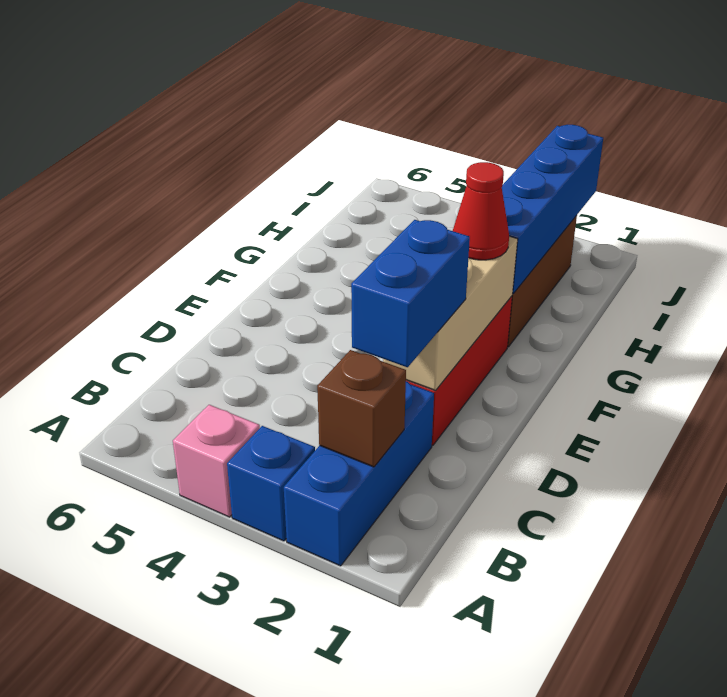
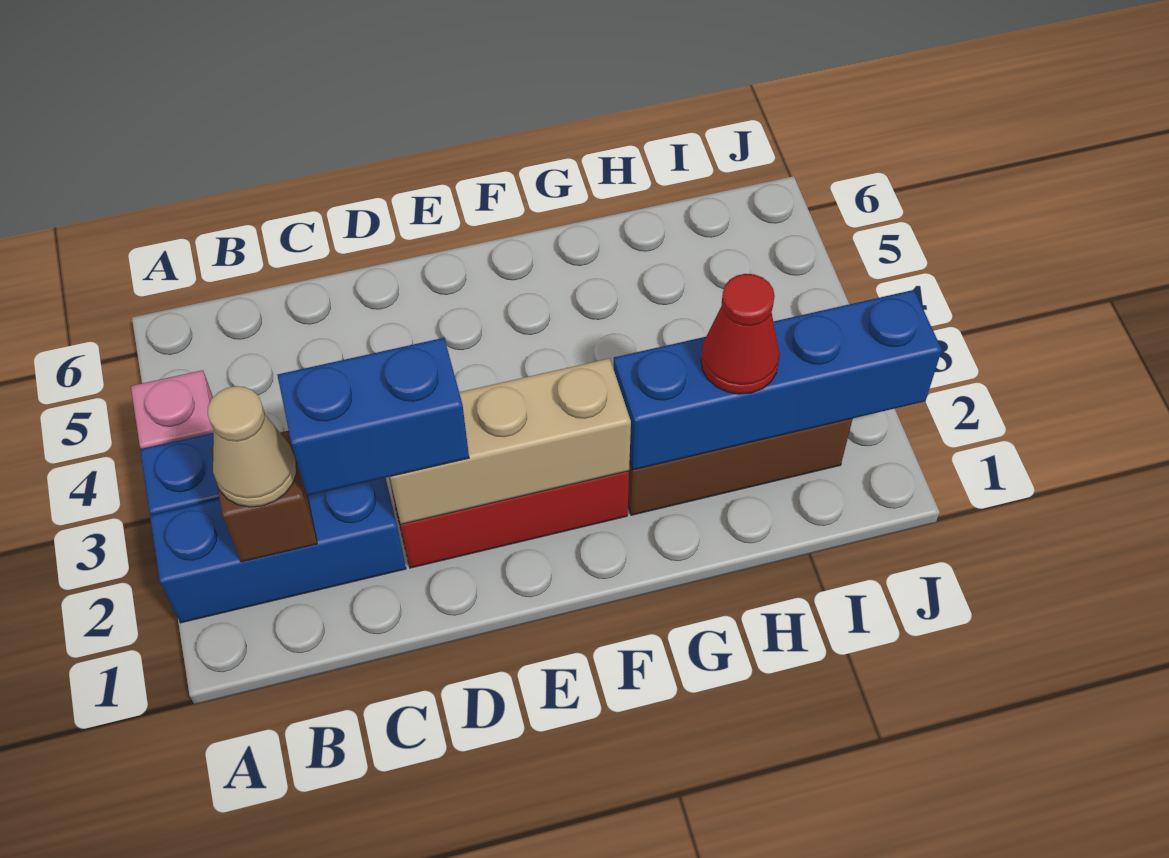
none -> tan cone B2 level 3
red cone F2 level 3 -> red cone H2 level 3

